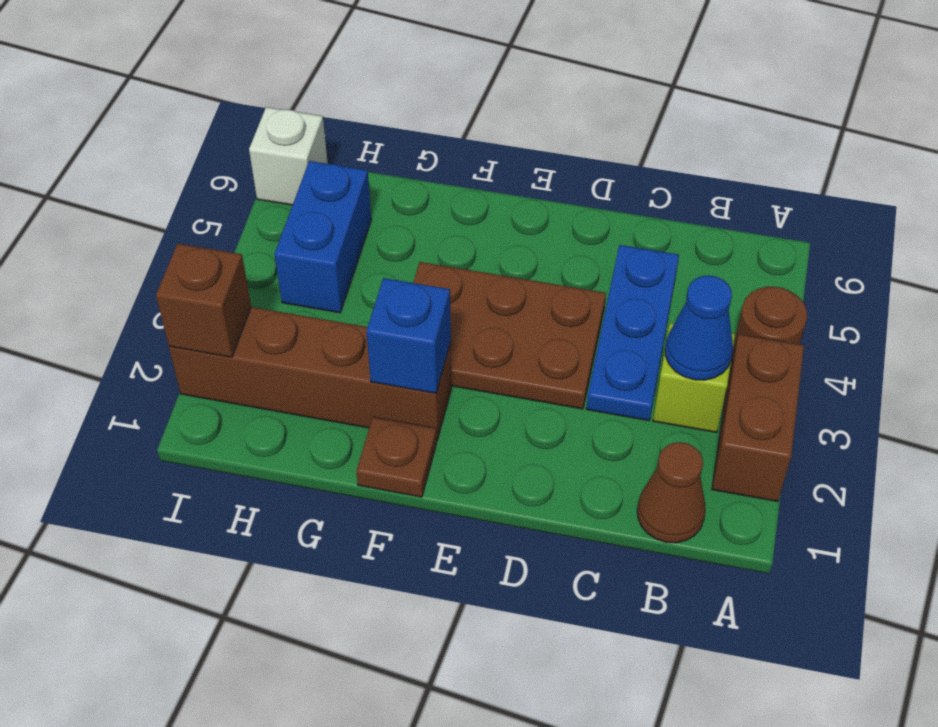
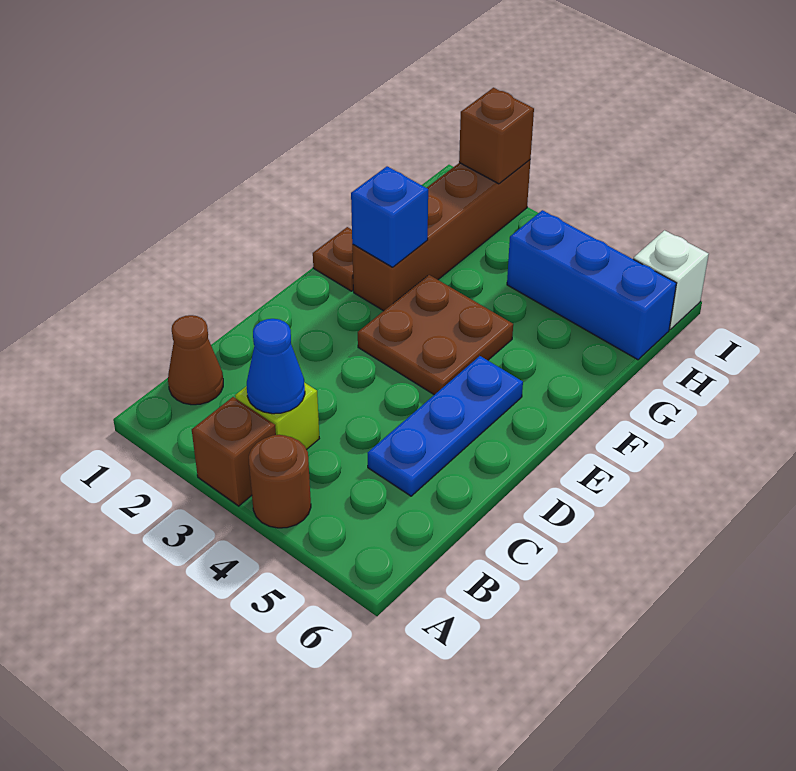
brown brick A2:A3 level 1 -> brown brick A3 level 1
blue plate C3:C5 level 1 -> blue plate C5:E5 level 1
brown plate D3:F4 level 1 -> brown plate E3:F4 level 1
blue brick H4:H5 level 1 -> blue brick H4:H6 level 1

